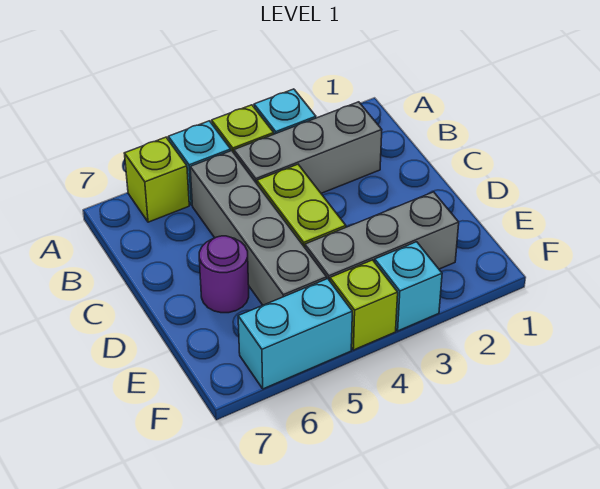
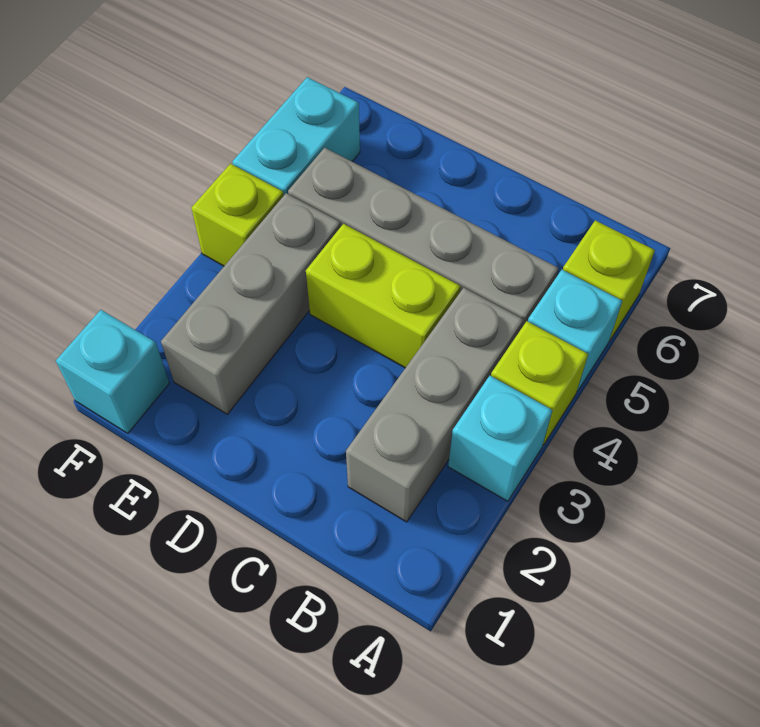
purple round brick D6 level 1 -> none
cyan brick F3 level 1 -> cyan brick F1 level 1

